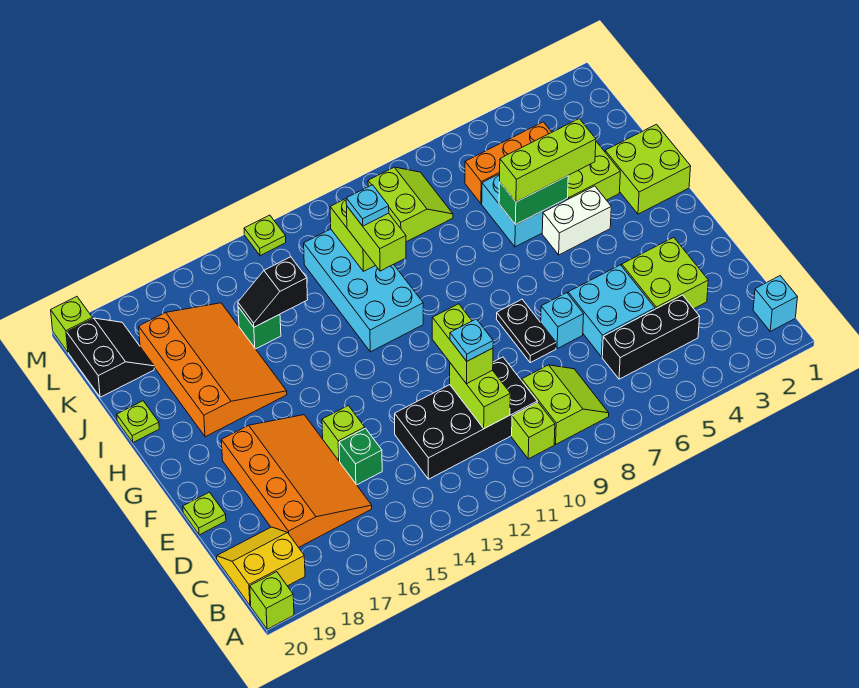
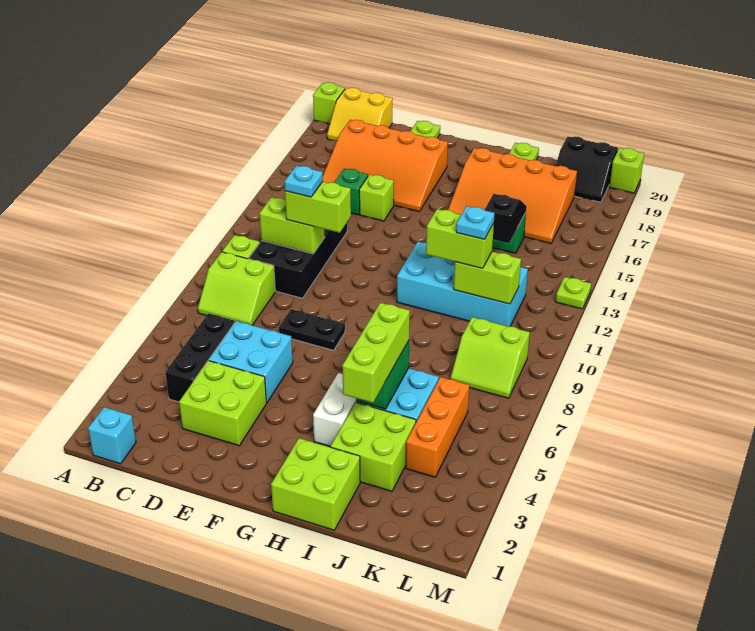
yellow slope B19:C20 level 1 top B -> yellow slope B19:C20 level 1 top 20
cyan brick E7 level 1 -> none

